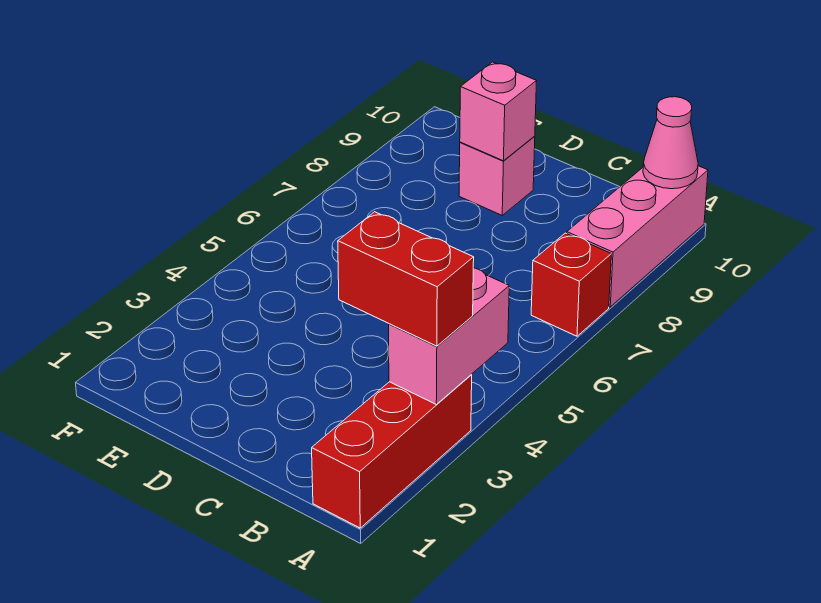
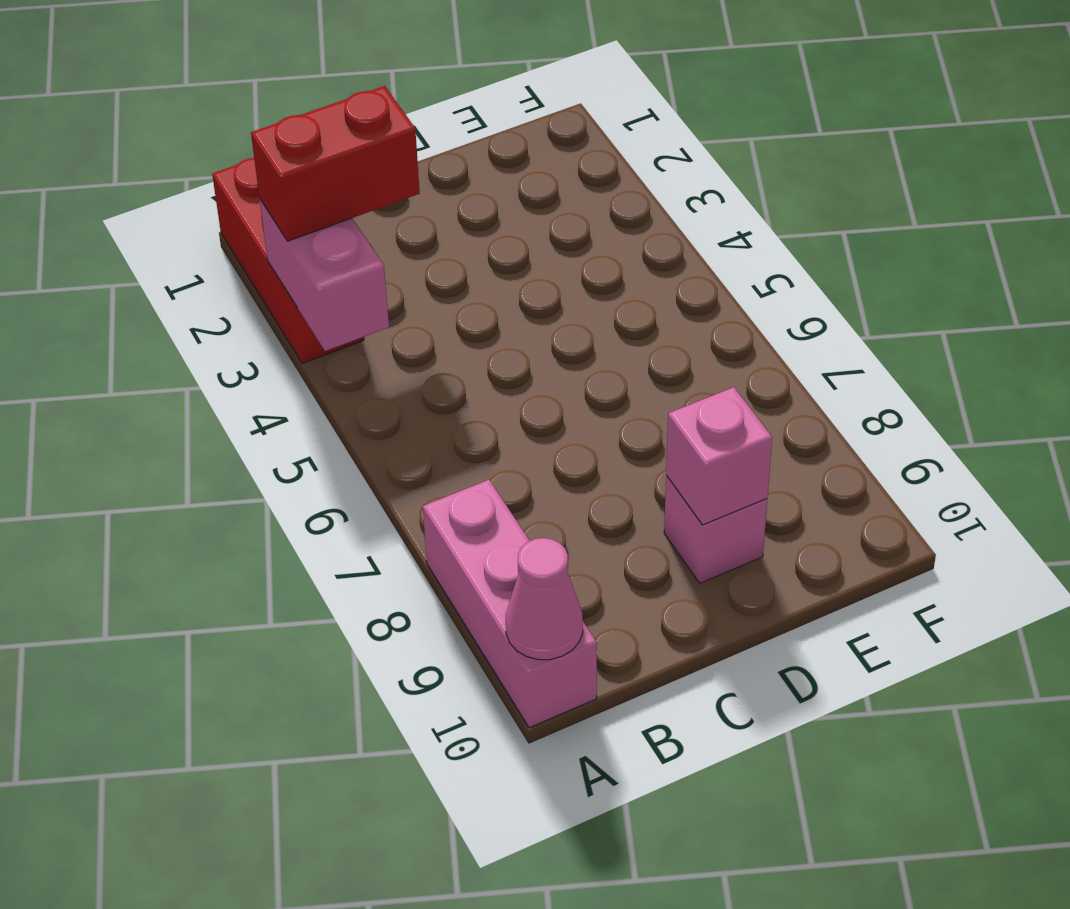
red brick A7 level 1 -> none

